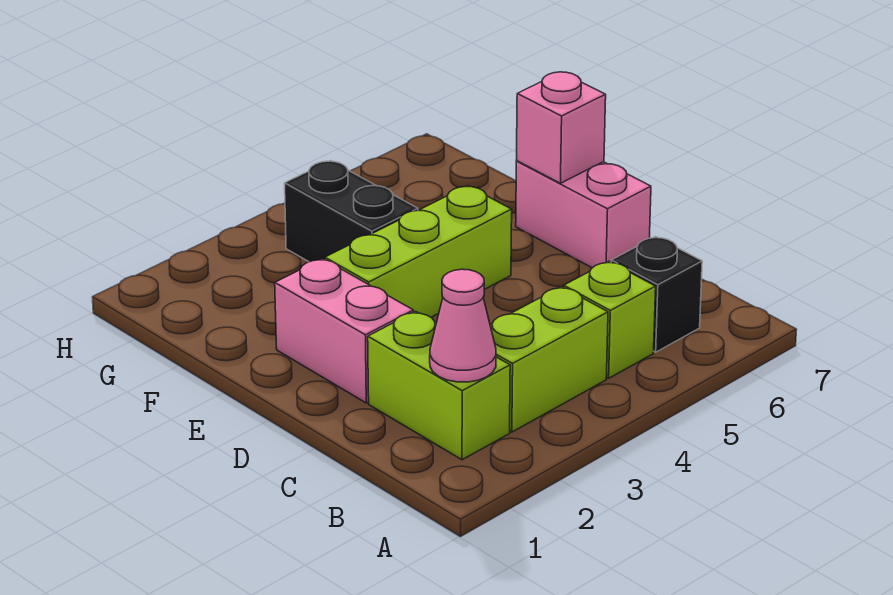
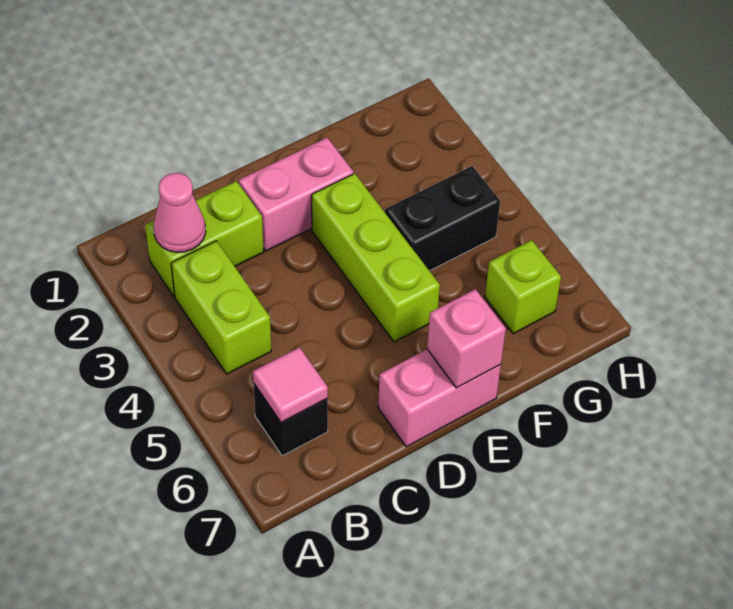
lime brick B5 level 1 -> lime brick G6 level 1
none -> pink tile B6 level 2

